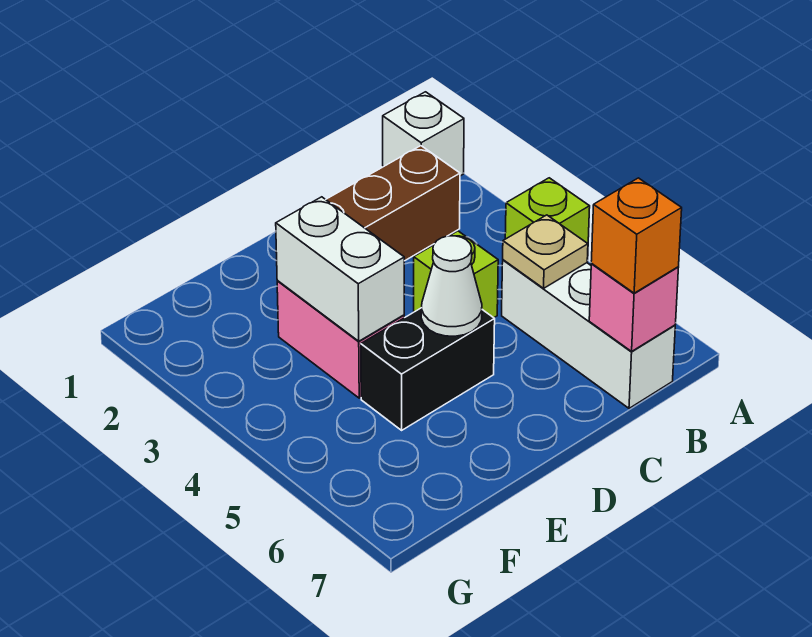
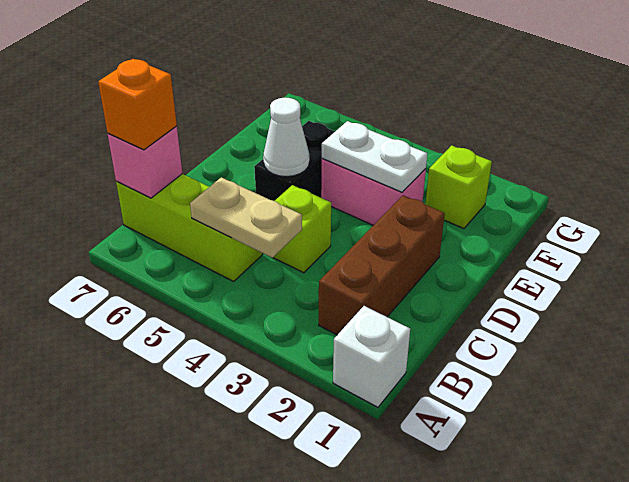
lime brick A4 level 1 -> lime brick F2 level 1
white brick B5:B7 level 1 -> lime brick B5:B7 level 1
tan plate B5 level 2 -> tan plate B4:B5 level 2
white brick E3:E4 level 2 -> white plate E3:E4 level 2

